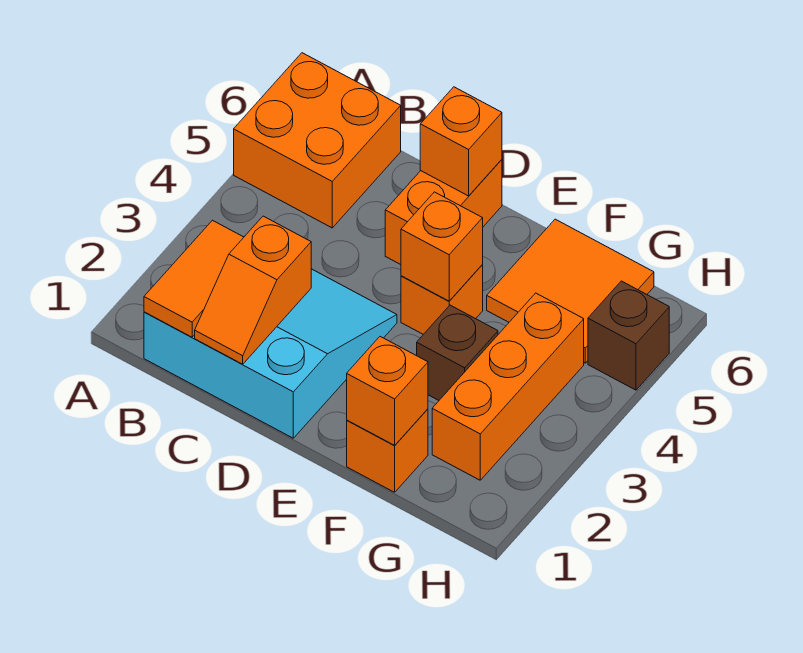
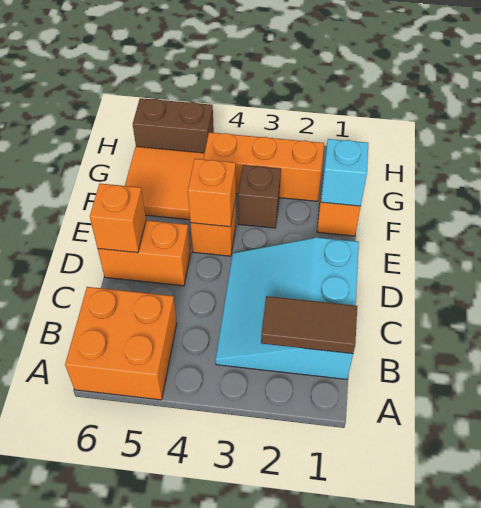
orange tile B1:B2 level 2 -> brown tile B1:B2 level 2
orange slope C1:C2 level 2 top 2 -> none
orange brick F1 level 2 -> cyan brick F1 level 2
brown brick H5 level 1 -> brown brick H5:H6 level 1

